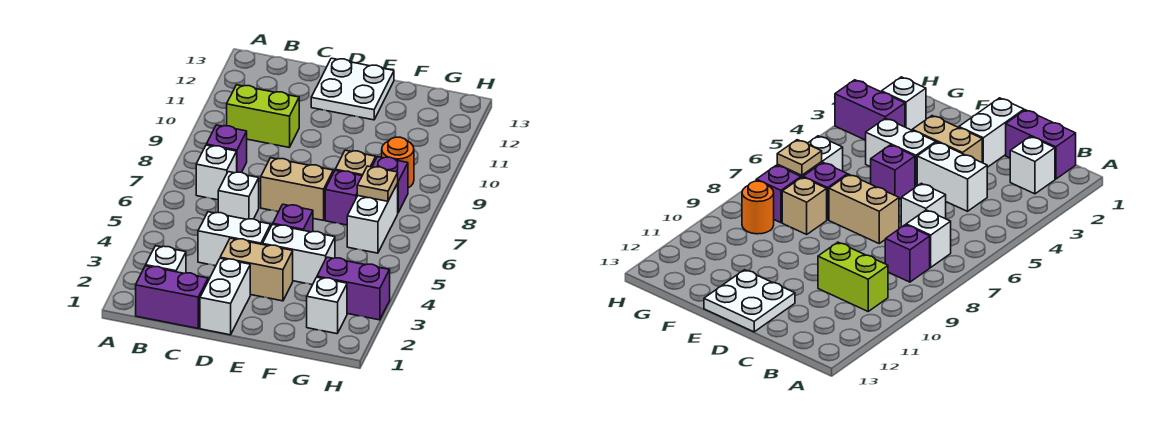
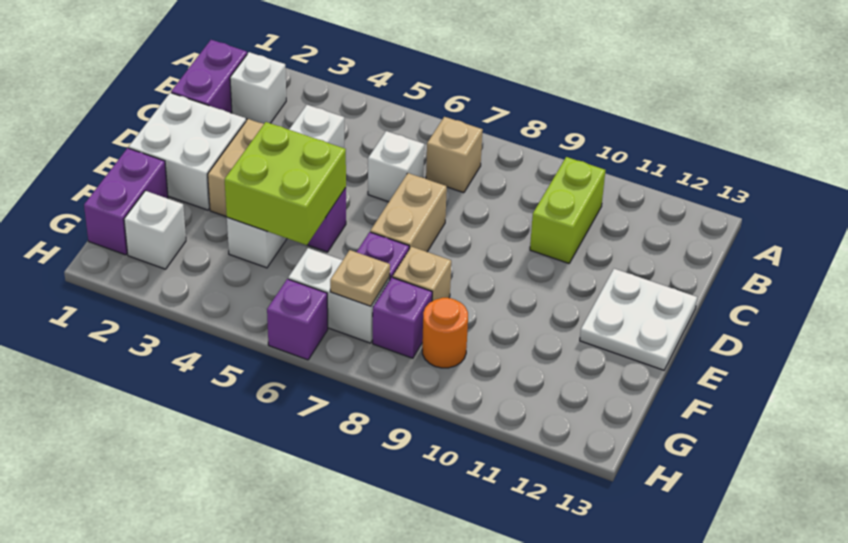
white brick B7 level 1 -> tan brick B7 level 1
purple brick B8 level 1 -> purple brick H6 level 1
white brick D1:D2 level 1 -> white brick D1:E2 level 1
none -> lime brick E4:F5 level 2
purple brick G3:H3 level 1 -> purple brick F1:G1 level 1

